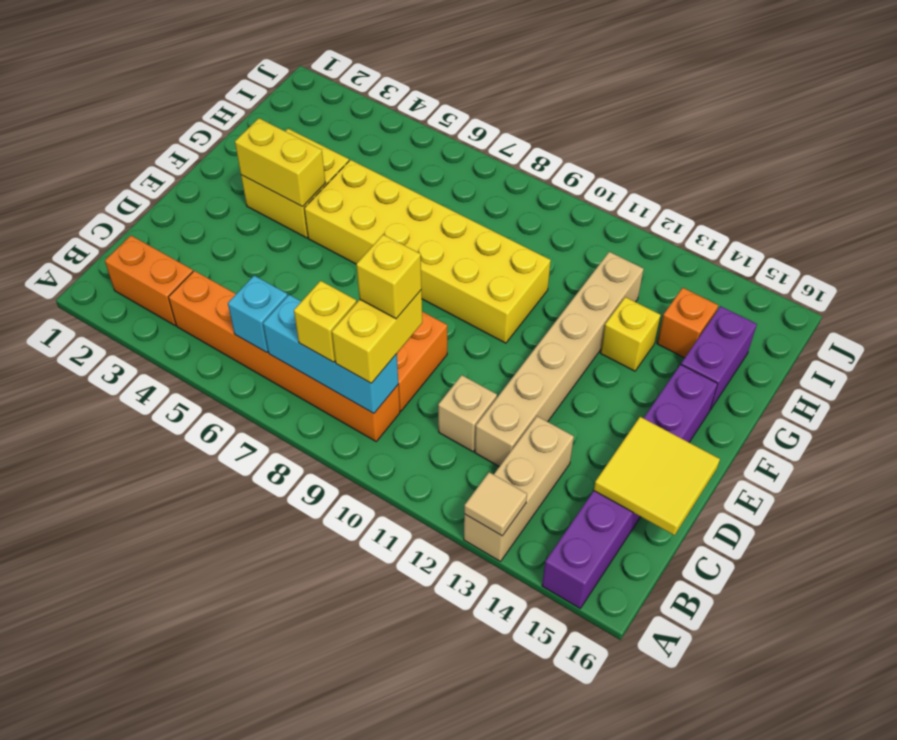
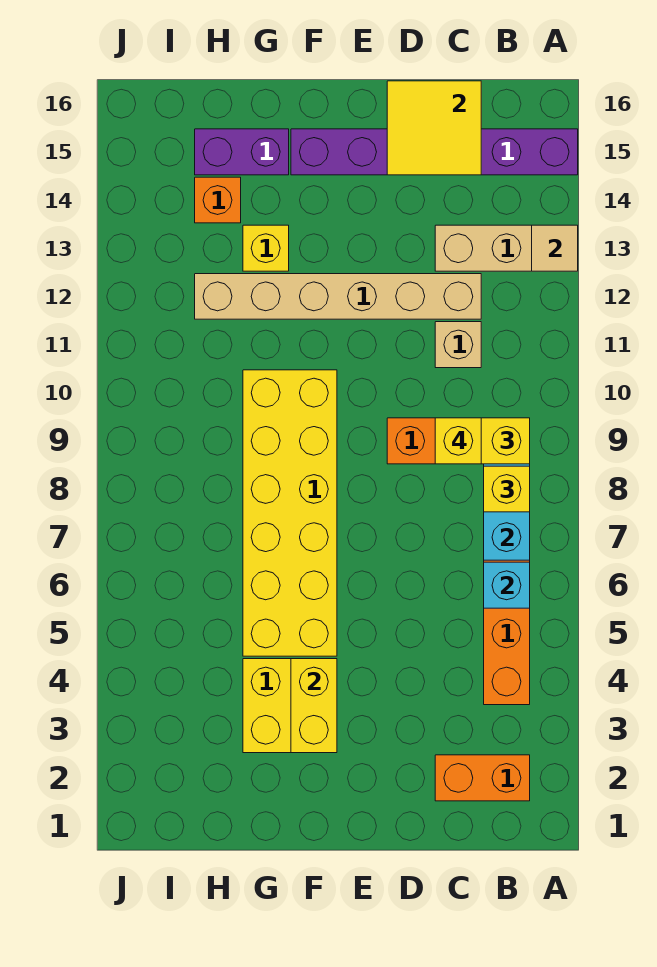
orange brick B2:B3 level 1 -> orange brick B2:C2 level 1

